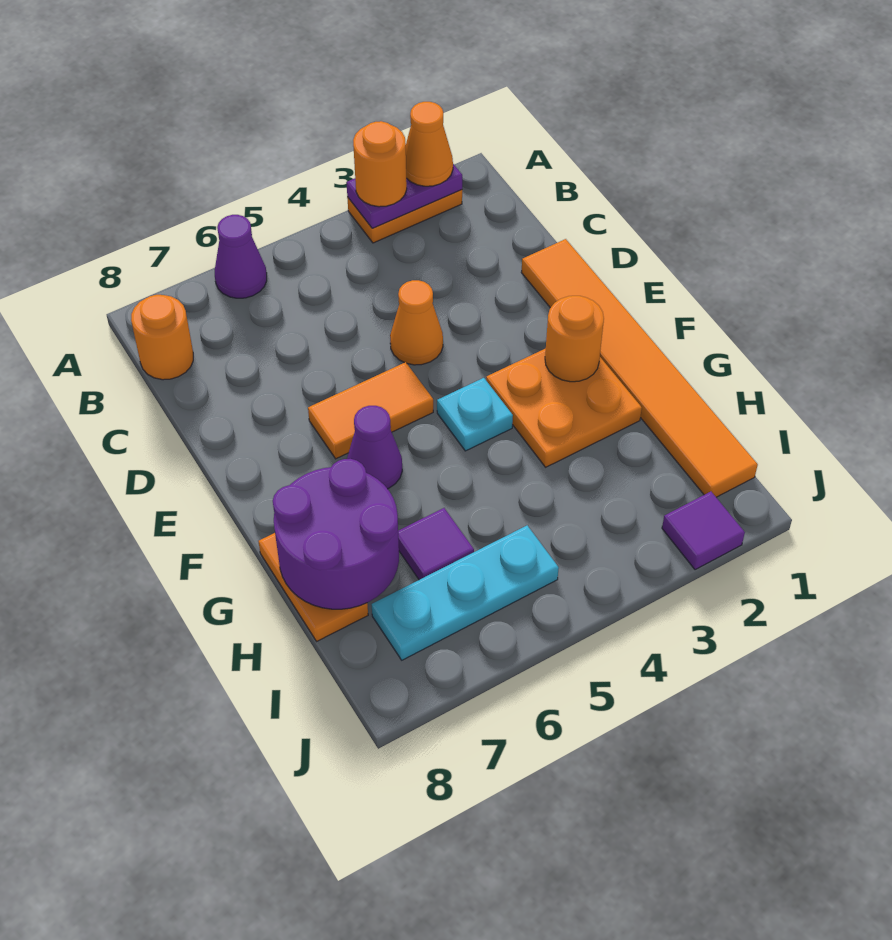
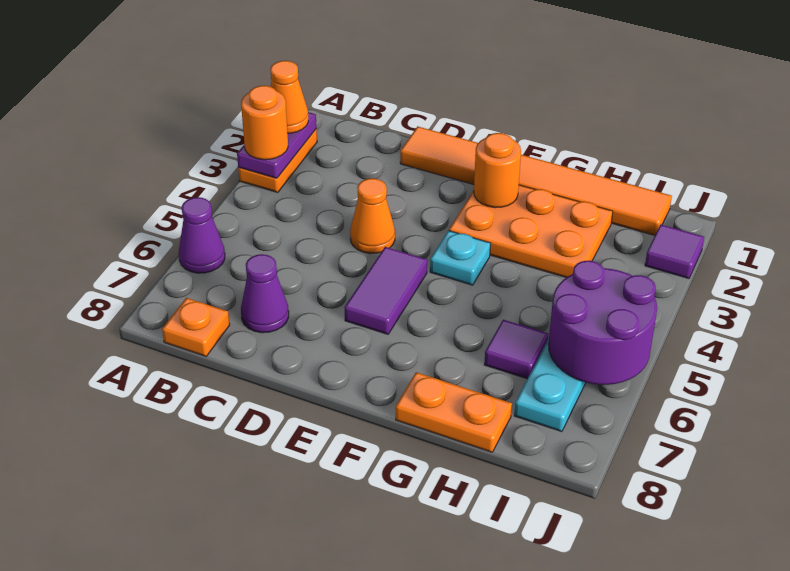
orange round brick B8 level 1 -> orange plate B8 level 1
orange tile E5:E6 level 1 -> purple tile E5:E6 level 1
orange plate F2:G3 level 1 -> orange plate F2:H3 level 1
purple cone F6 level 1 -> purple cone C7 level 1
purple round brick G7:H8 level 2 -> purple round brick I5:J6 level 2

